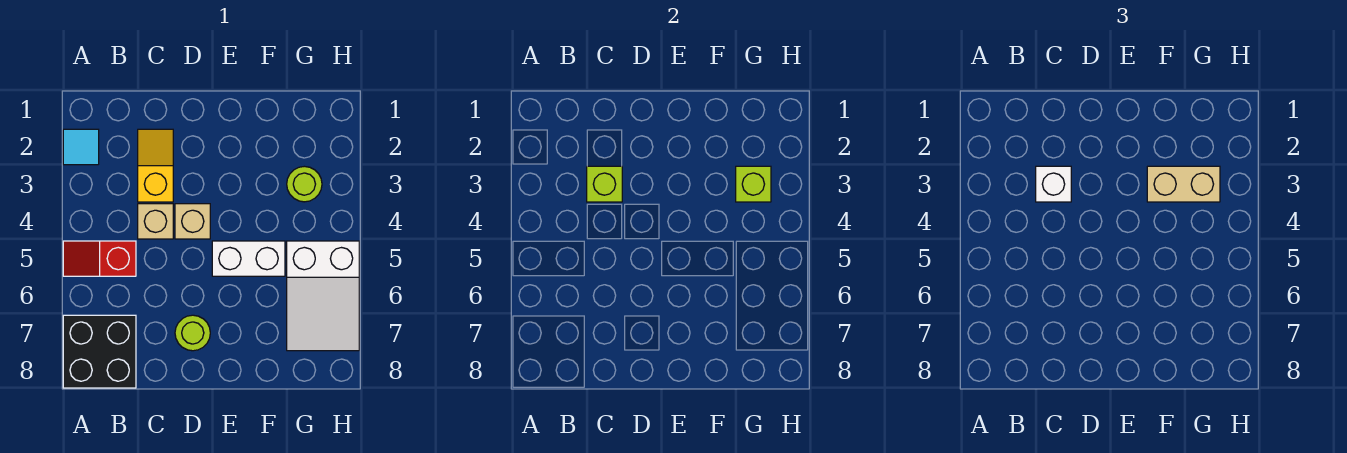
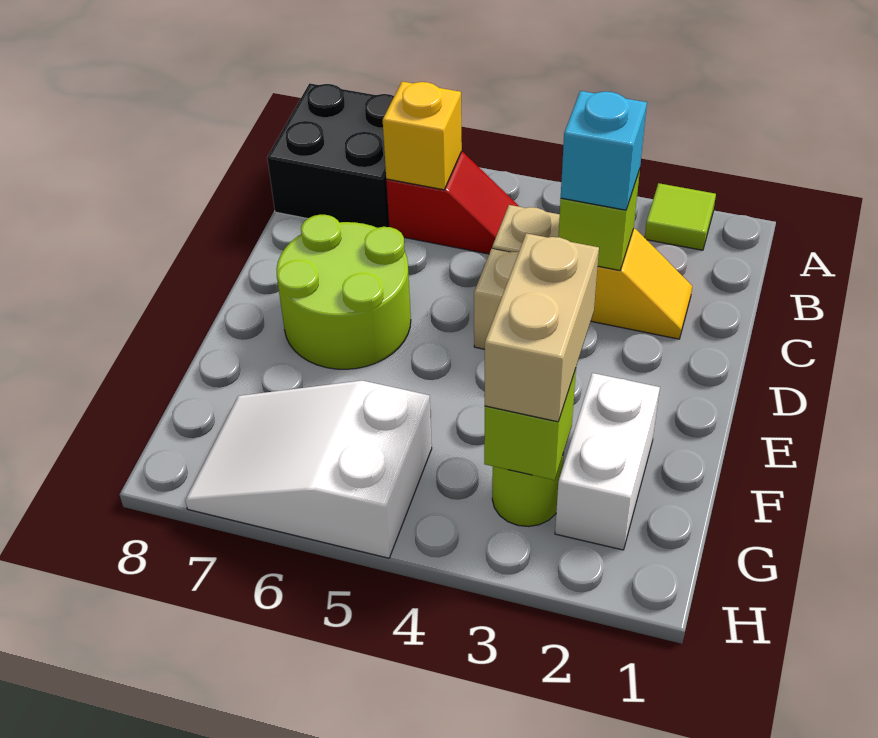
cyan tile A2 level 1 -> lime tile A2 level 1
red slope A5:B5 level 1 top B -> red slope B5:B6 level 1 top 6
none -> yellow brick B6 level 2
white brick C3 level 3 -> cyan brick C3 level 3
lime round brick D7 level 1 -> lime round brick D6:E7 level 1
white brick E5:F5 level 1 -> white brick F2:G2 level 1

